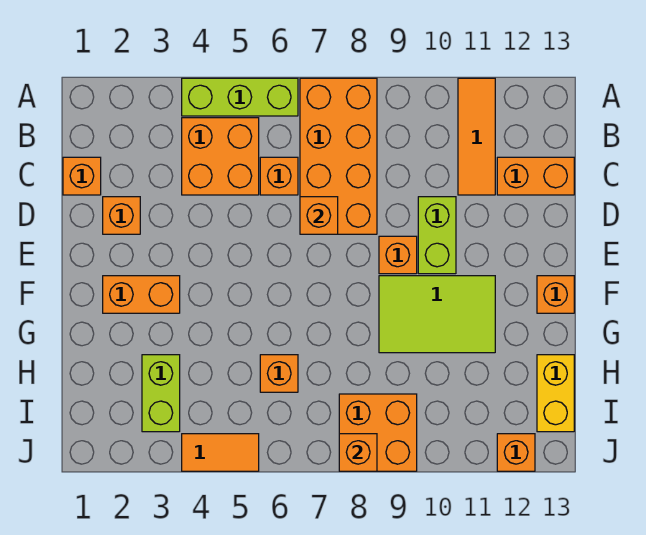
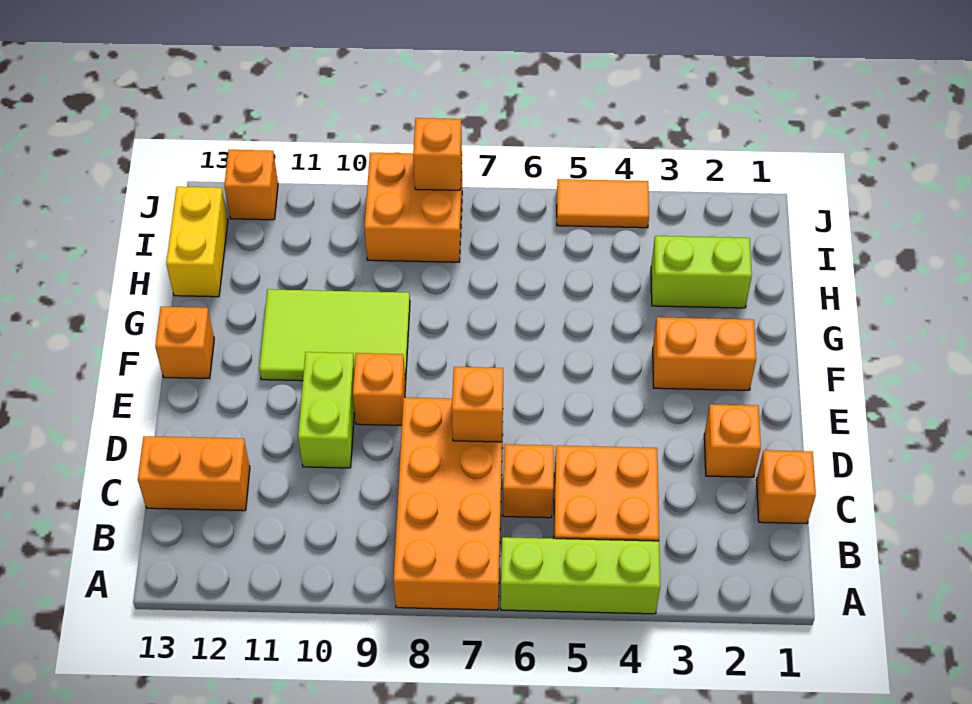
orange tile A11:C11 level 1 -> none
lime brick H3:I3 level 1 -> lime brick H2:H3 level 1
orange brick H6 level 1 -> none

